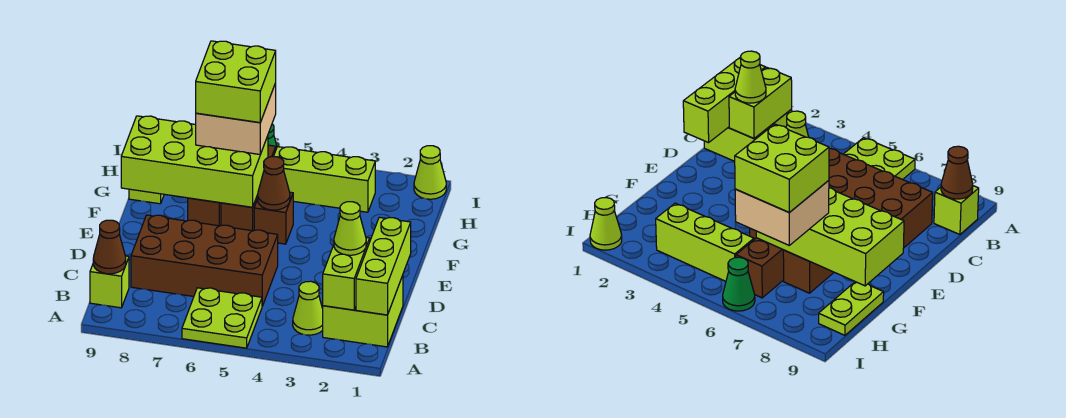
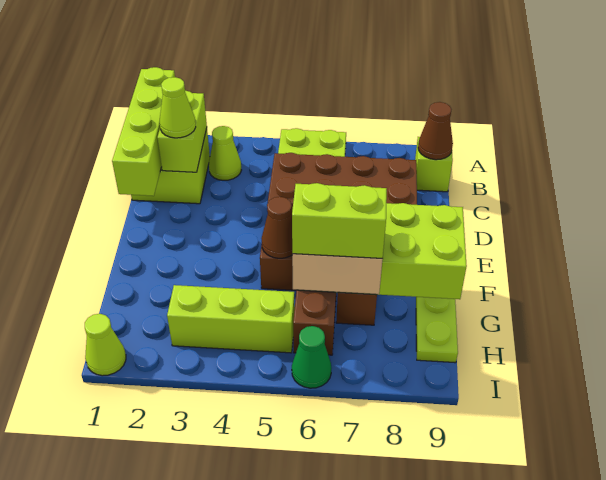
lime brick B1:D1 level 2 -> lime brick A1:D1 level 2
lime brick G6:H7 level 4 -> lime brick H6:H7 level 4

